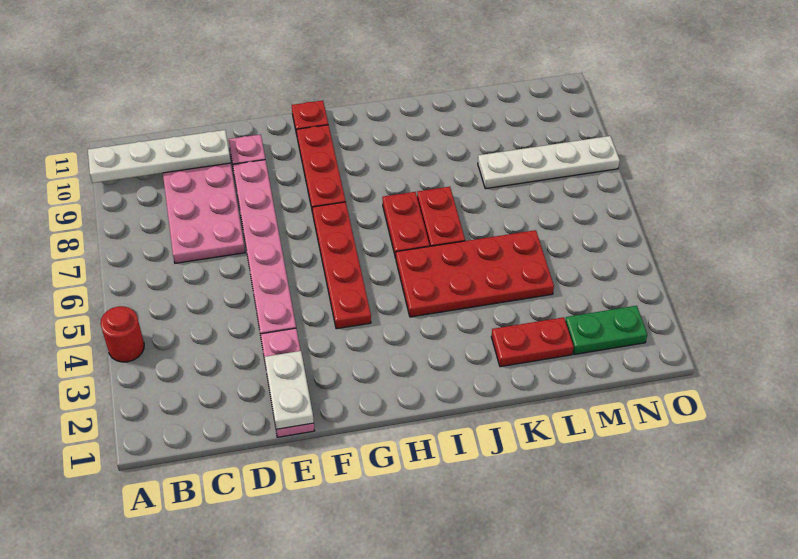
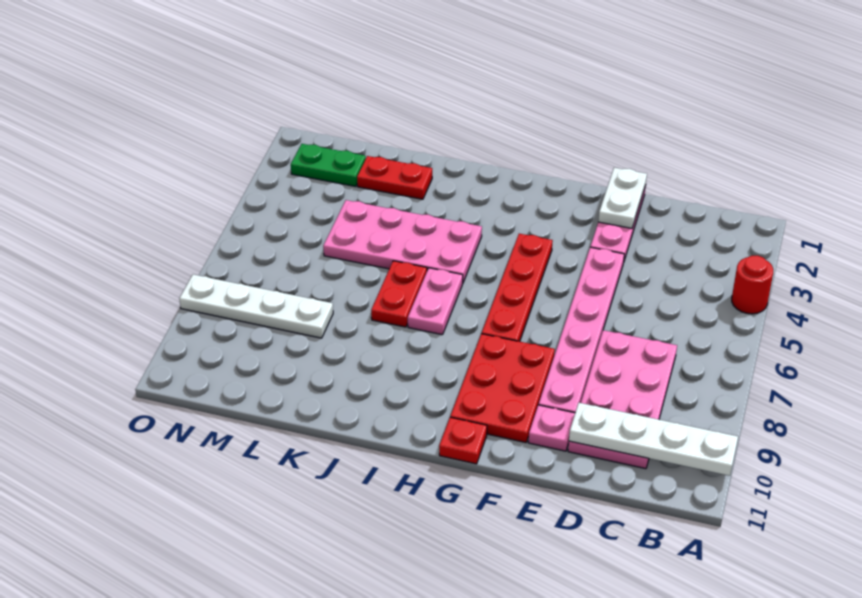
red plate G8:G10 level 1 -> red plate F8:G10 level 1
red plate I4:L5 level 1 -> pink plate I4:L5 level 1
red plate I6:I7 level 1 -> pink plate I6:I7 level 1

